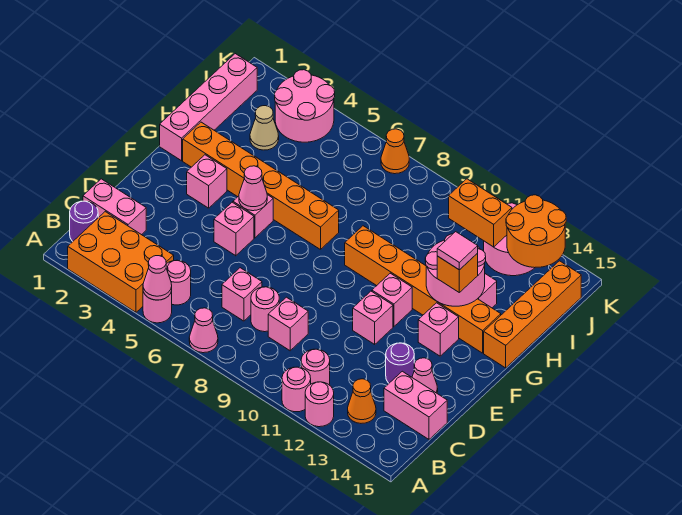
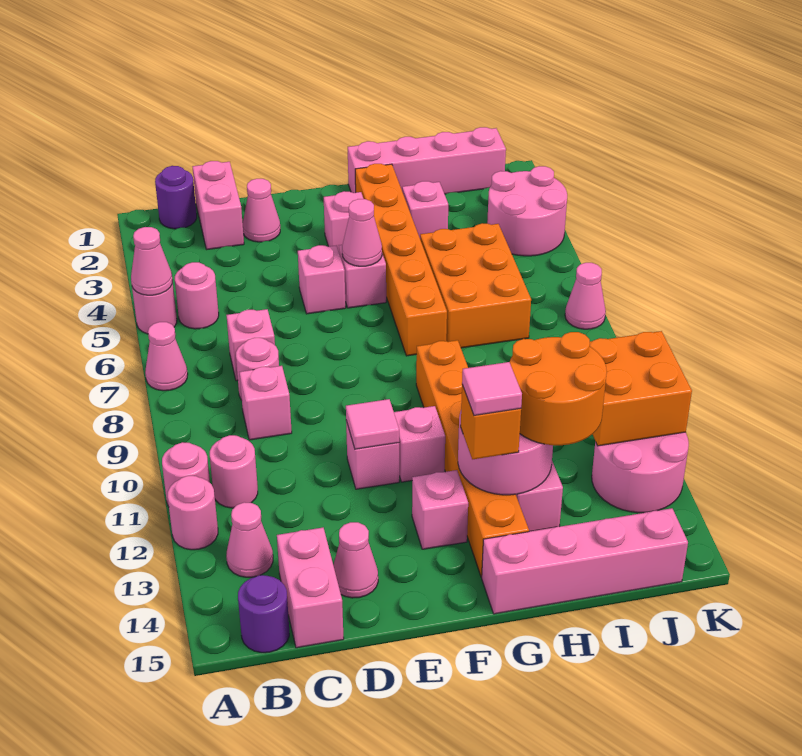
orange brick A2:B4 level 1 -> orange brick H5:I7 level 1
orange cone B13 level 1 -> pink cone B13 level 1
none -> pink cone D2 level 1
purple round brick D13 level 1 -> purple round brick B15 level 1
none -> pink tile E11 level 2
orange brick G15:J15 level 1 -> pink brick G15:J15 level 1
none -> pink brick H3 level 1
tan cone I3 level 1 -> none
orange brick J11:J12 level 2 -> orange brick J11:K12 level 2
orange round brick J13:K14 level 2 -> orange round brick H12:I13 level 3
orange cone K7 level 1 -> pink cone K7 level 1

